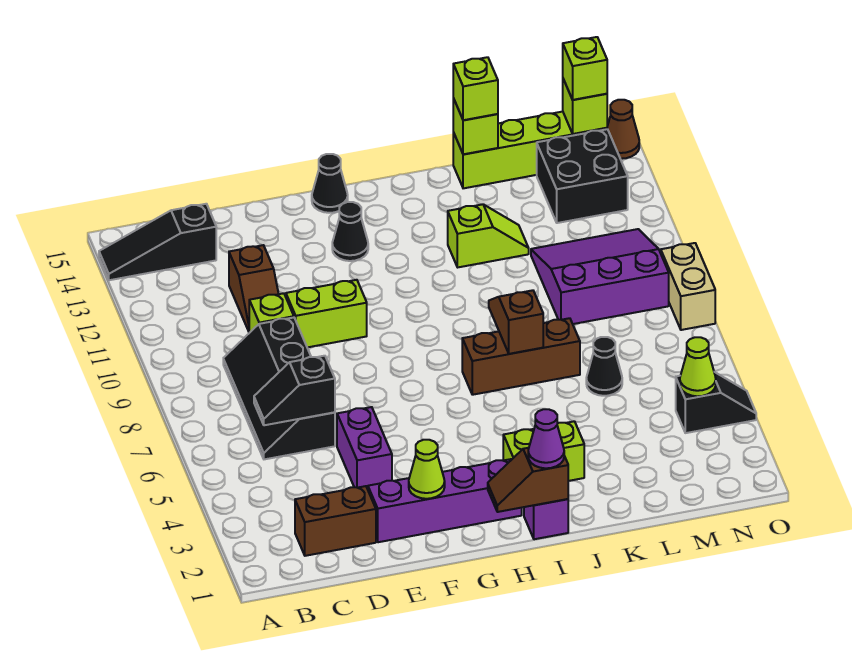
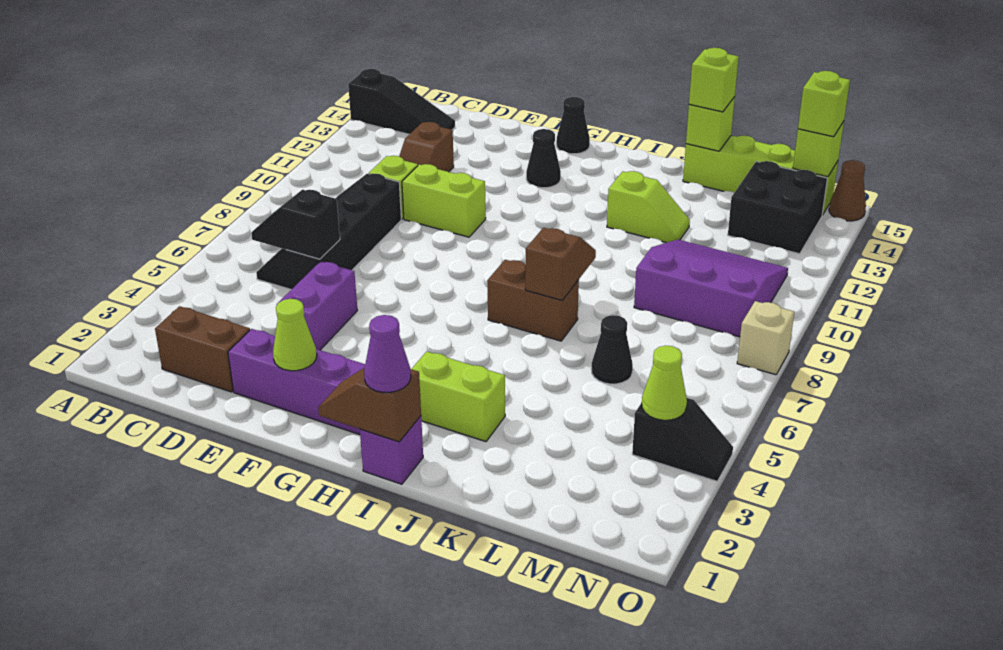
black slope A14:C14 level 1 top C -> black slope A14:C14 level 1 top A
brown brick I7:K7 level 1 -> brown brick I7:J7 level 1
tan brick O8:O9 level 1 -> tan brick O8 level 1

